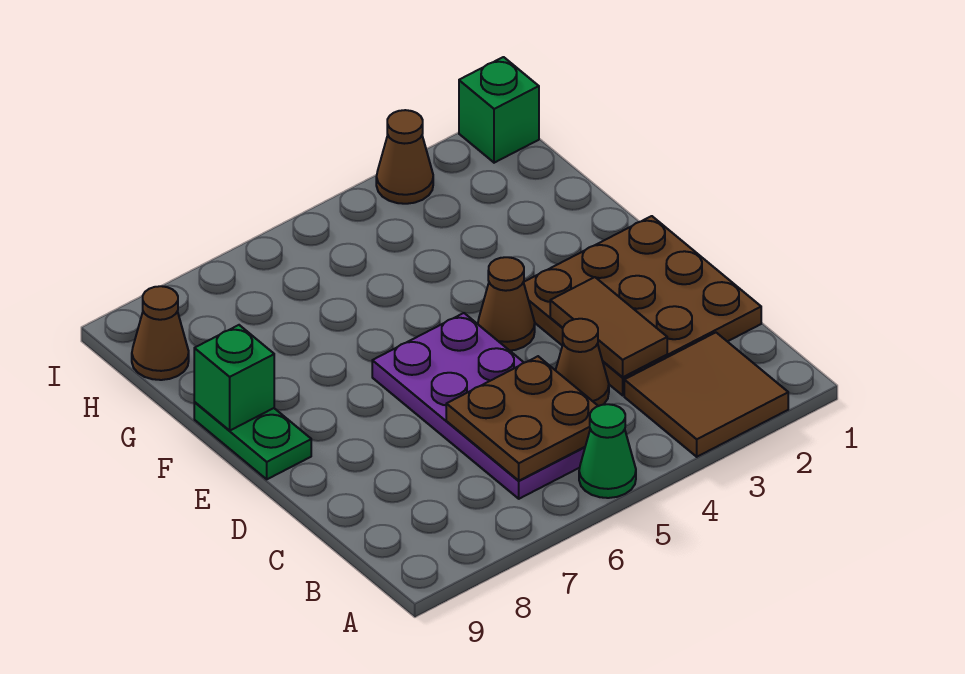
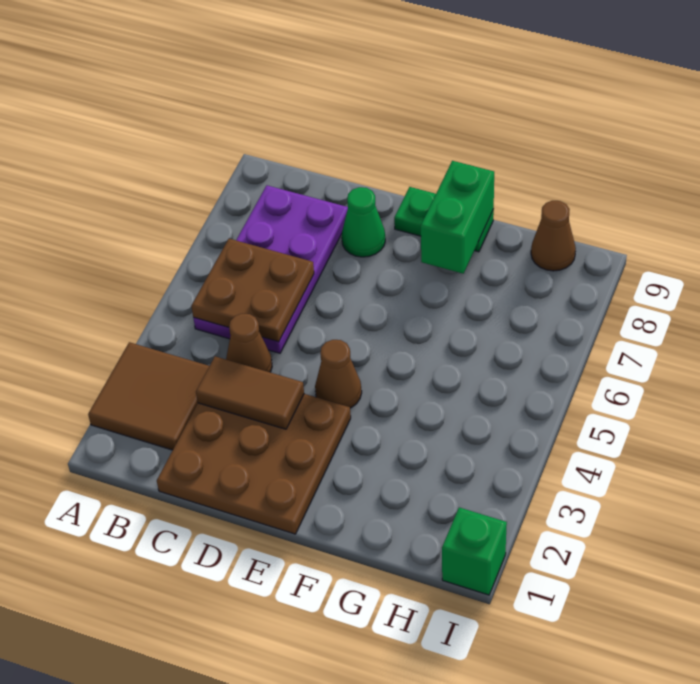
green cone A5 level 1 -> green cone D8 level 1
purple plate B5:E6 level 1 -> purple plate B5:C8 level 1
green brick F9 level 2 -> green brick F8:F9 level 2
brown cone I3 level 1 -> none

